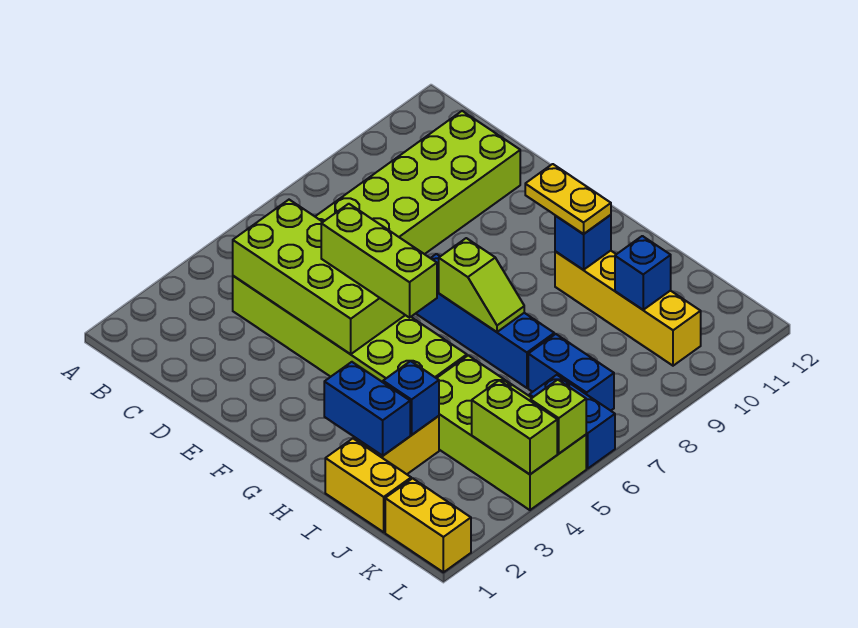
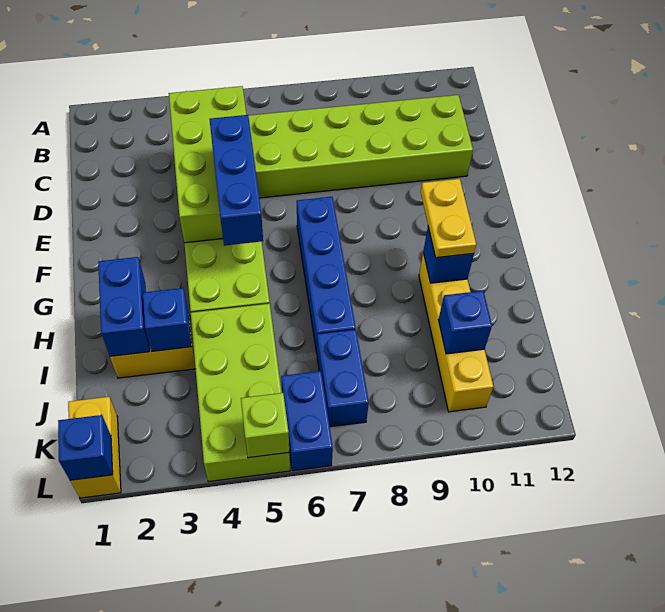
lime brick E5:G5 level 3 -> blue brick E5:G5 level 3
lime slope G7:H7 level 2 top G -> none
yellow brick I1:J1 level 1 -> none
lime brick K4:L4 level 2 -> none
none -> blue brick L1 level 2

